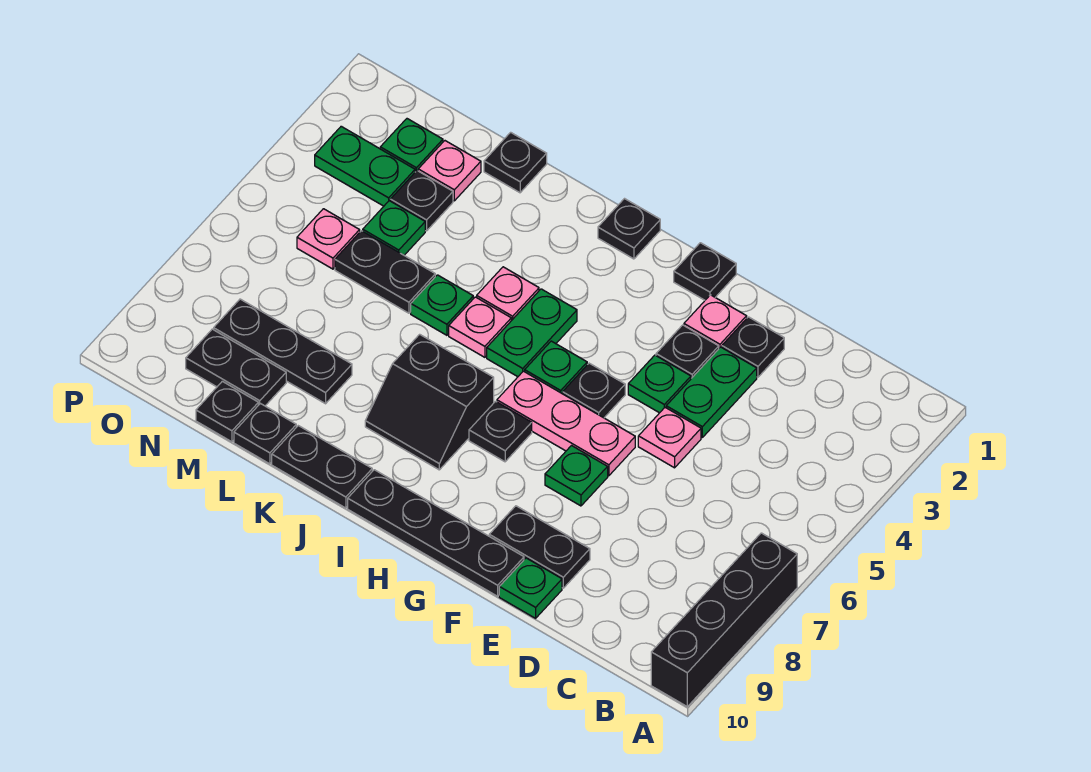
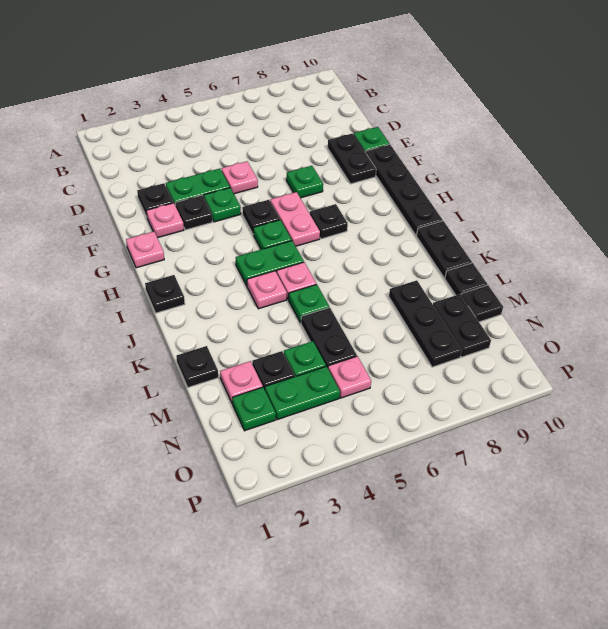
black brick A7:A10 level 1 -> none
pink plate F6:H6 level 1 -> pink plate G6:H6 level 1
black plate G1 level 1 -> pink plate G1 level 1
black slope I7:J8 level 1 top 7 -> none
green plate N3:O3 level 1 -> green plate N3:N4 level 1

